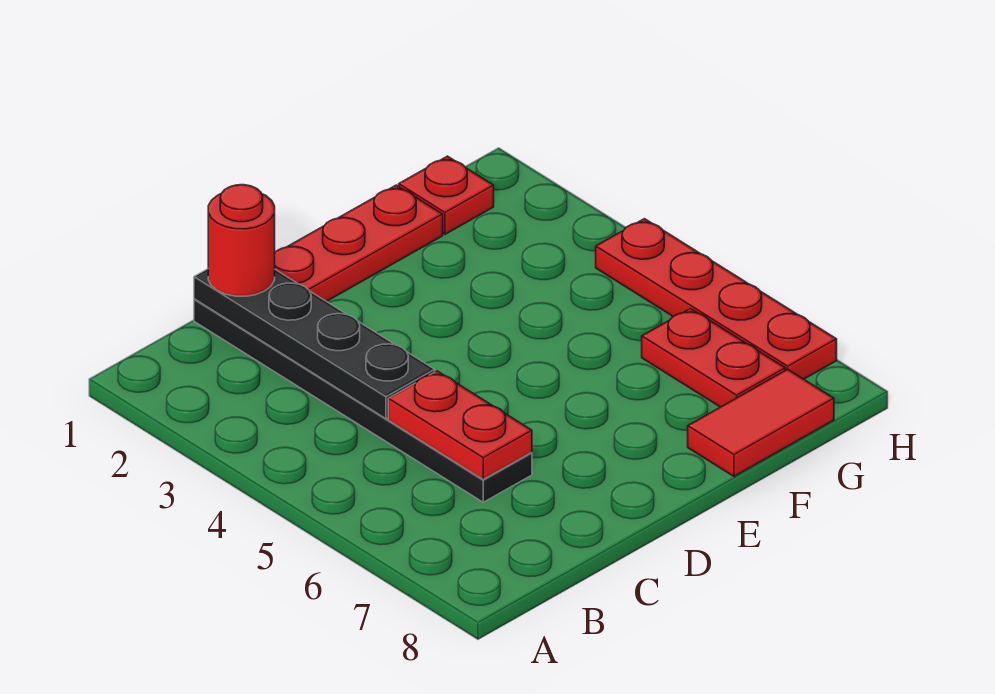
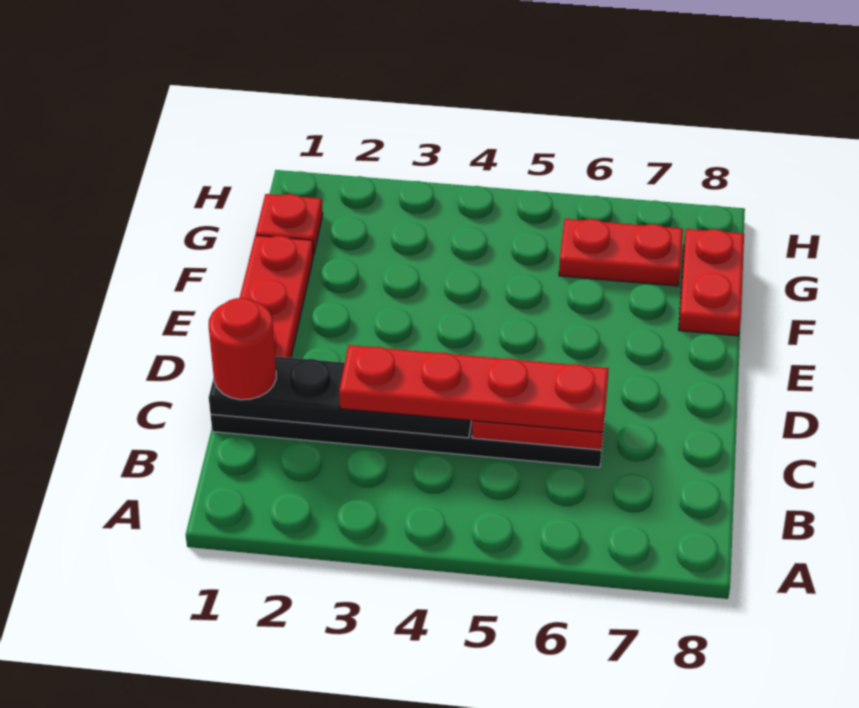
red tile F8:G8 level 1 -> red plate F8:G8 level 1
red plate H4:H7 level 1 -> red plate C3:C6 level 3

